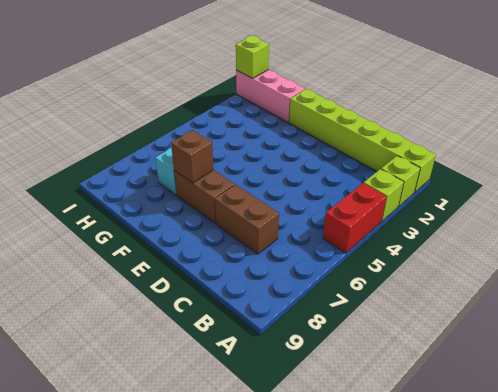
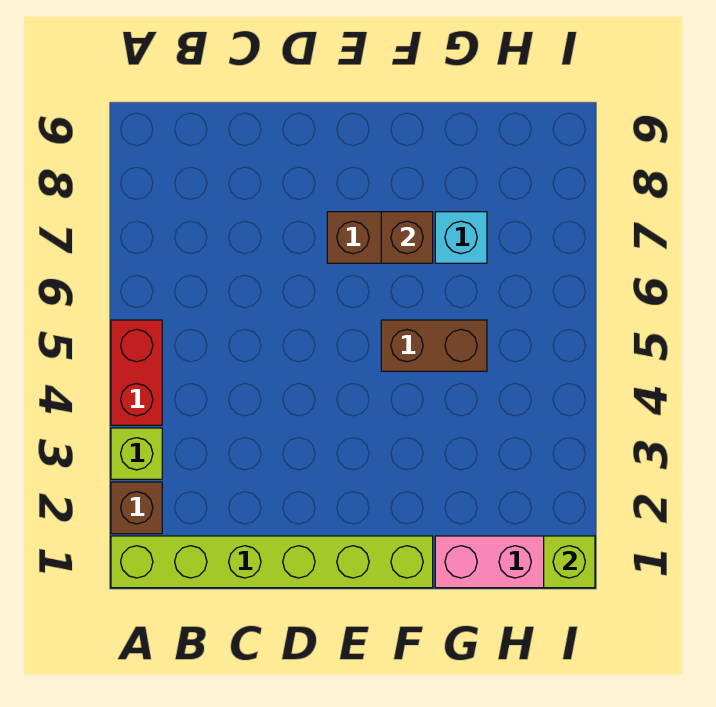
lime brick A2 level 1 -> brown brick A2 level 1
brown brick C7:D7 level 1 -> brown brick F5:G5 level 1

